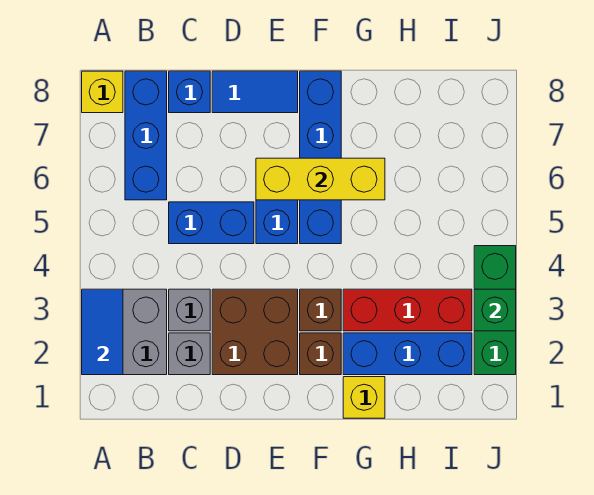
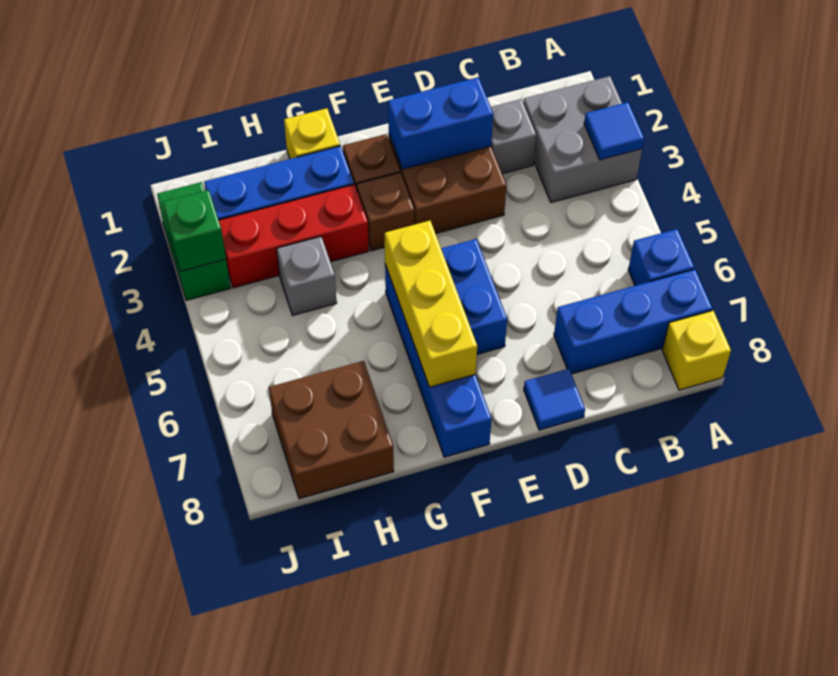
blue tile A2:A3 level 2 -> blue tile A3 level 2
blue brick B6:B8 level 1 -> blue brick A7:C7 level 1
grey brick C3 level 1 -> grey brick H4 level 1
blue brick C5:D5 level 1 -> blue brick D2:E2 level 2
blue brick C8 level 1 -> blue brick A6 level 1
blue tile D8:E8 level 1 -> blue tile D8 level 1
yellow brick E6:G6 level 2 -> yellow brick F5:F7 level 2
none -> brown brick H7:I8 level 1
green brick J2:J4 level 1 -> green brick J2:J3 level 1

